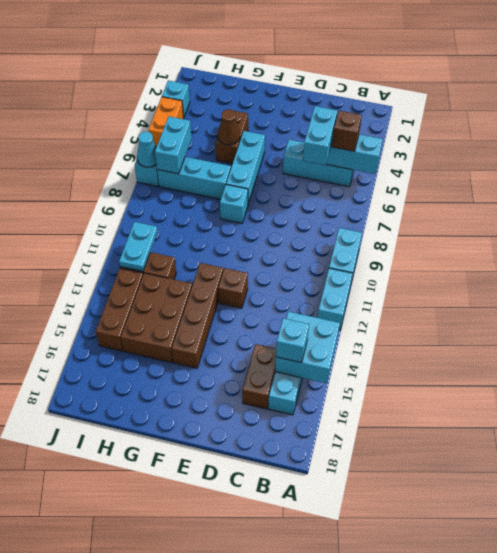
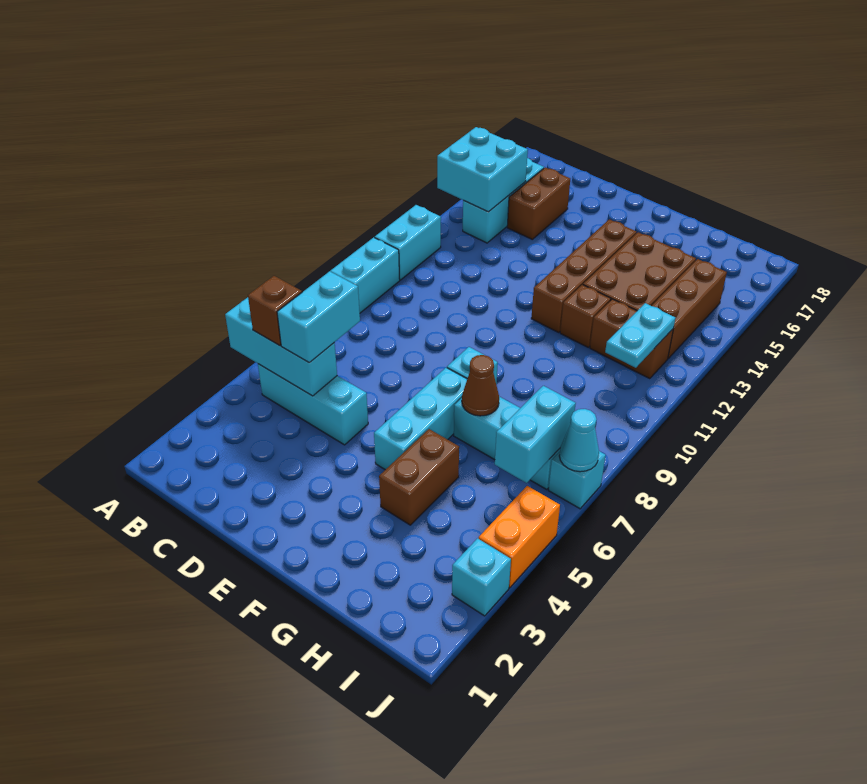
cyan brick B15 level 3 -> none
brown brick E12 level 1 -> brown brick G12 level 1
brown cone G5 level 2 -> brown cone G7 level 2

